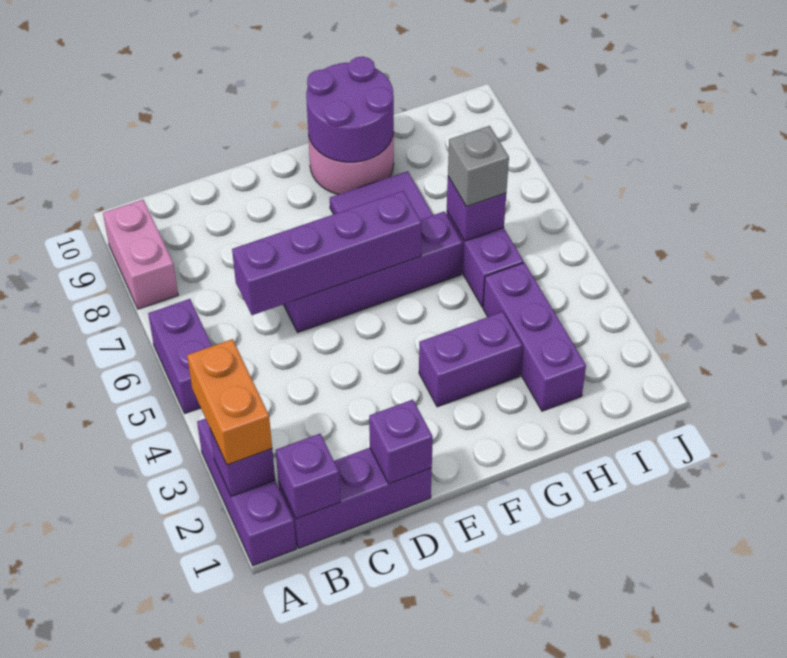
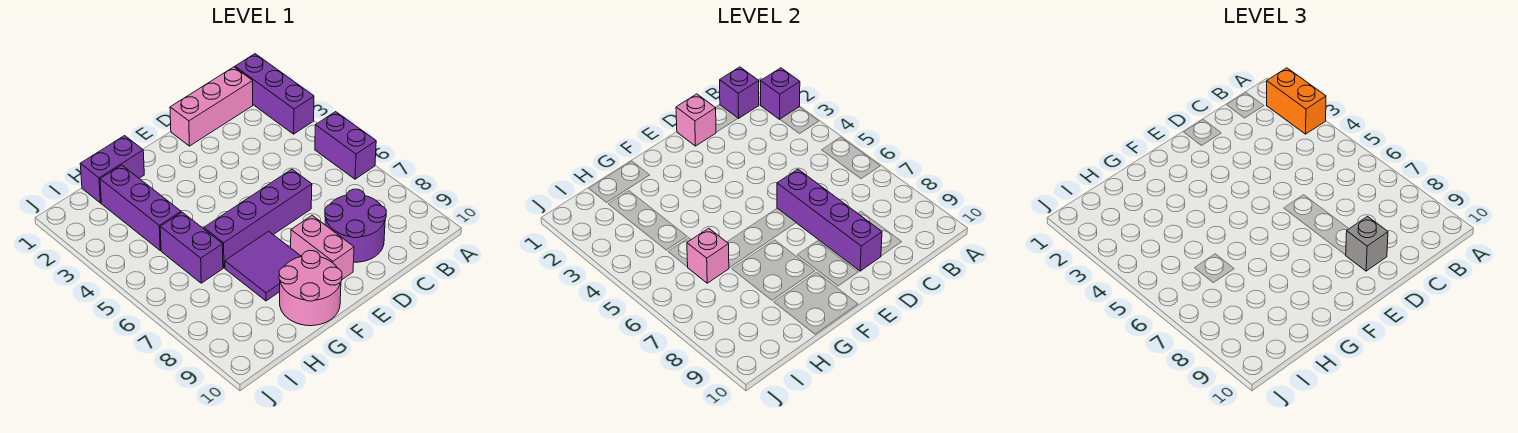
pink brick A8:A9 level 1 -> pink brick E8:E9 level 1
purple brick B1:D1 level 1 -> pink brick B1:D1 level 1
purple brick C6:F6 level 2 -> purple brick D6:D9 level 2
purple brick D1 level 2 -> pink brick D1 level 2
purple brick F3:G3 level 1 -> purple brick G1:H1 level 1
purple round brick F9:G10 level 2 -> purple round brick C8:D9 level 1
purple brick H6 level 2 -> pink brick H6 level 2
grey brick H6 level 3 -> grey brick D9 level 3

